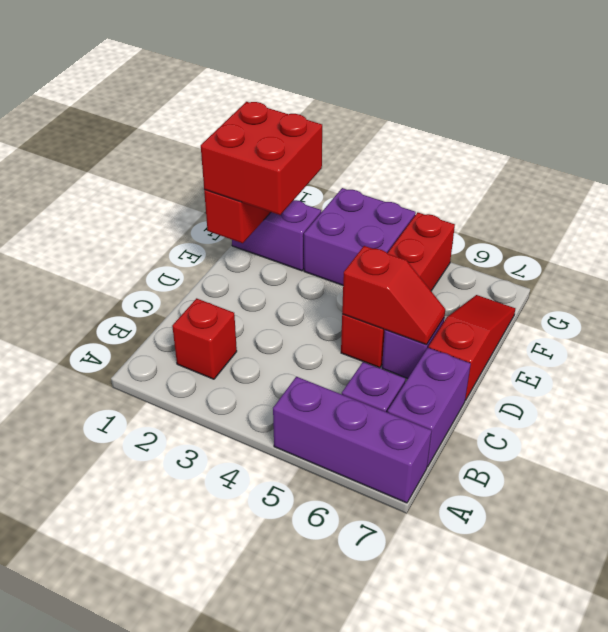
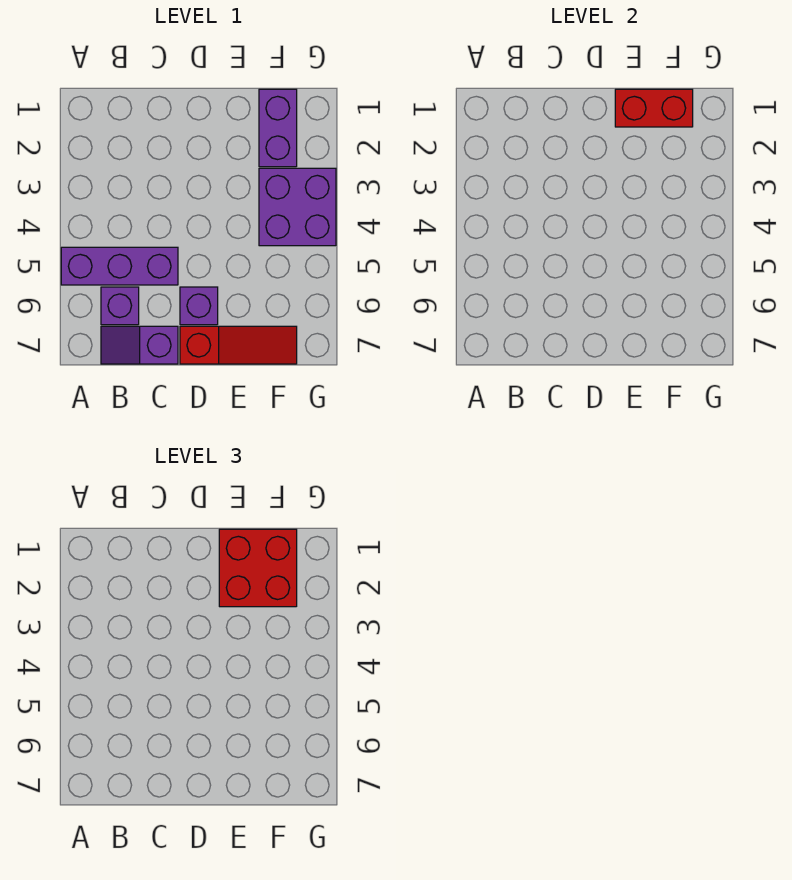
purple brick A5:A7 level 1 -> purple brick A5:C5 level 1
red brick B2 level 1 -> none
purple brick B7:C7 level 1 -> purple slope B7:C7 level 1 top C
red brick D5:G5 level 1 -> none
red slope D5:D6 level 2 top 5 -> none

